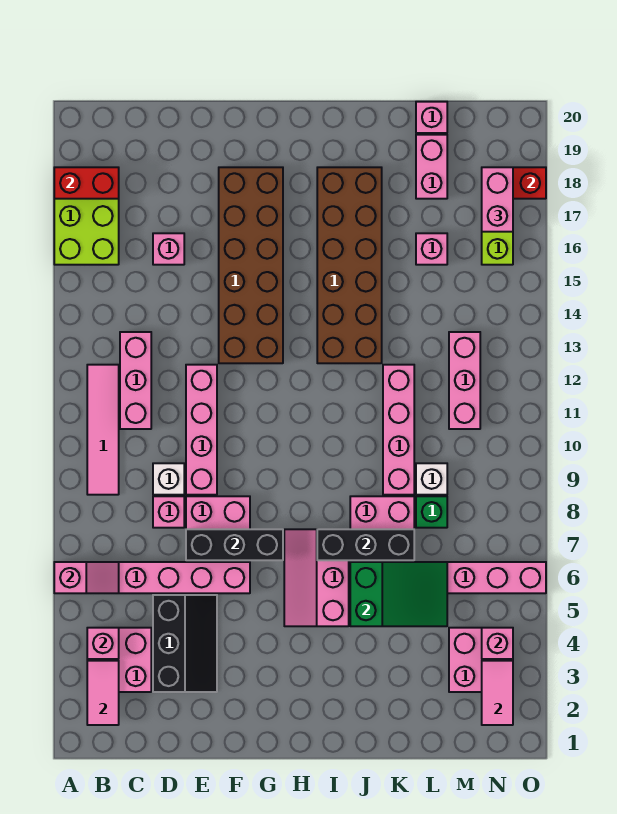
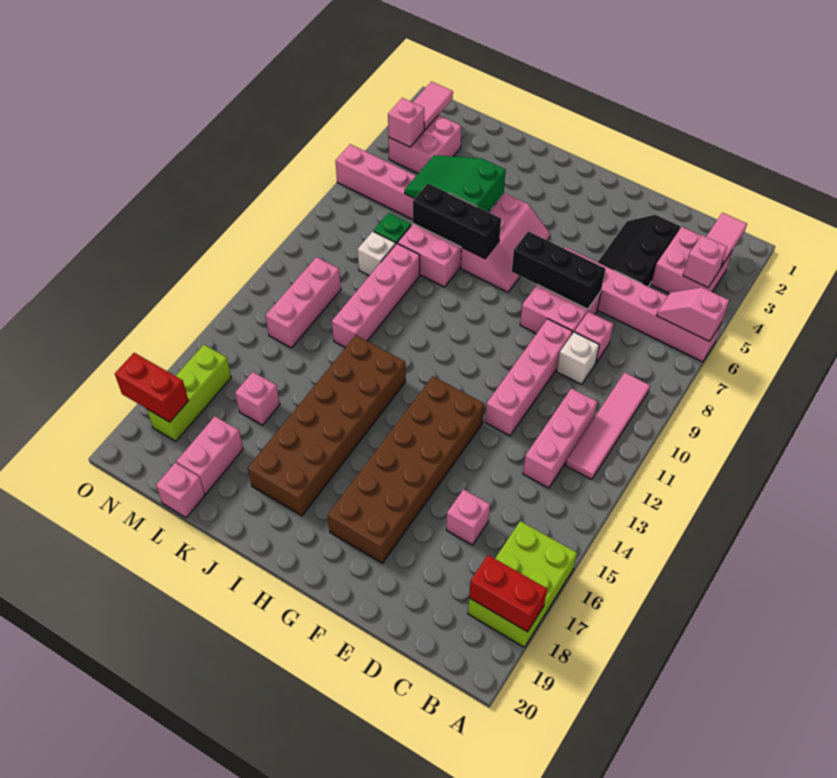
pink brick N17:N18 level 3 -> none

